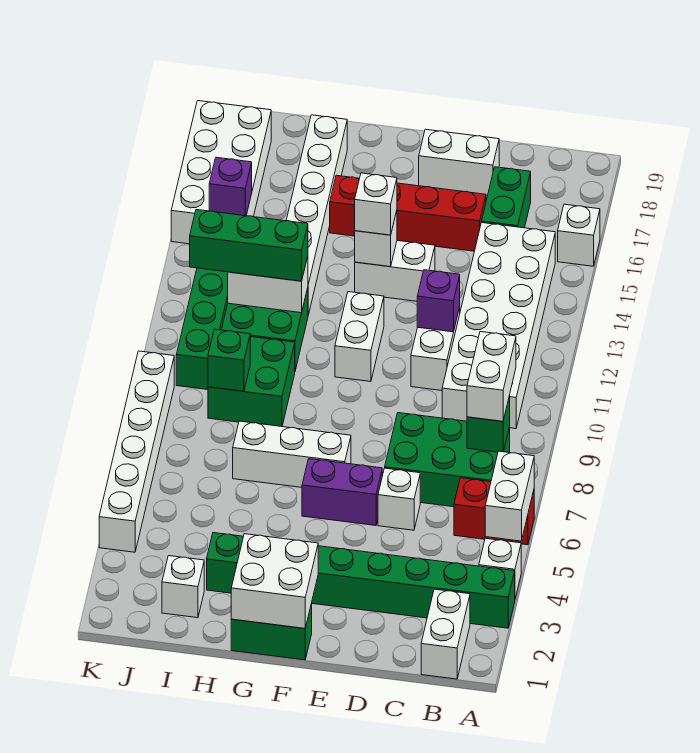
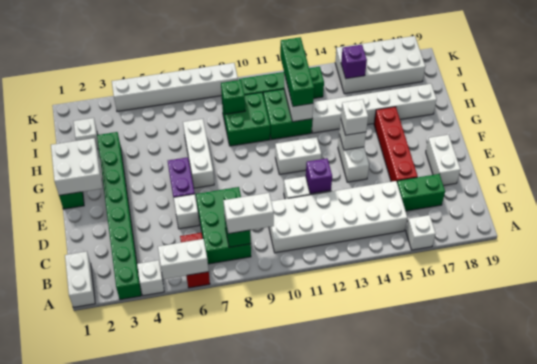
white brick B1:B2 level 1 -> white brick A1:B1 level 1

